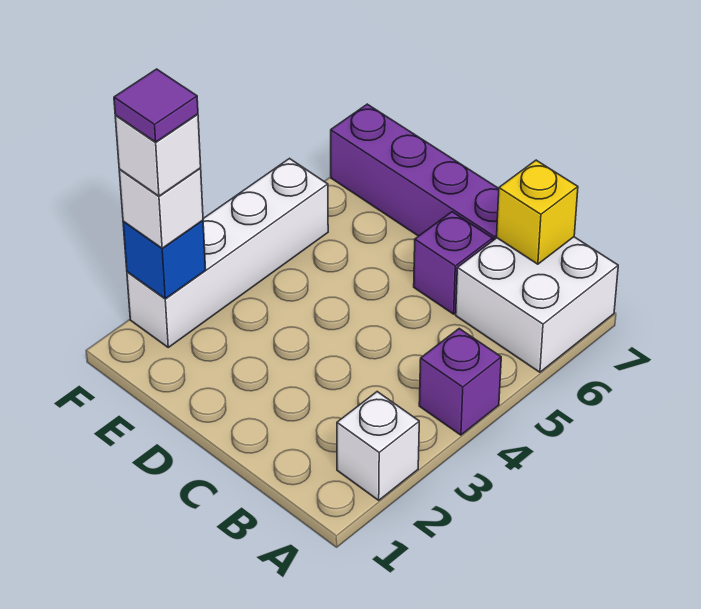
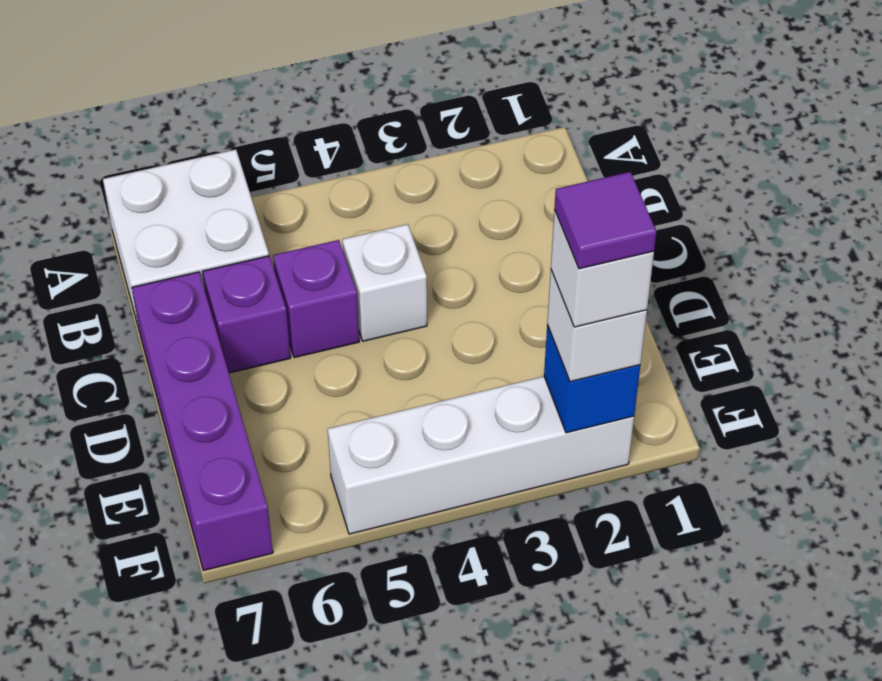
white brick A2 level 1 -> white brick C4 level 1
purple brick A4 level 1 -> purple brick C5 level 1
yellow brick B7 level 2 -> none

